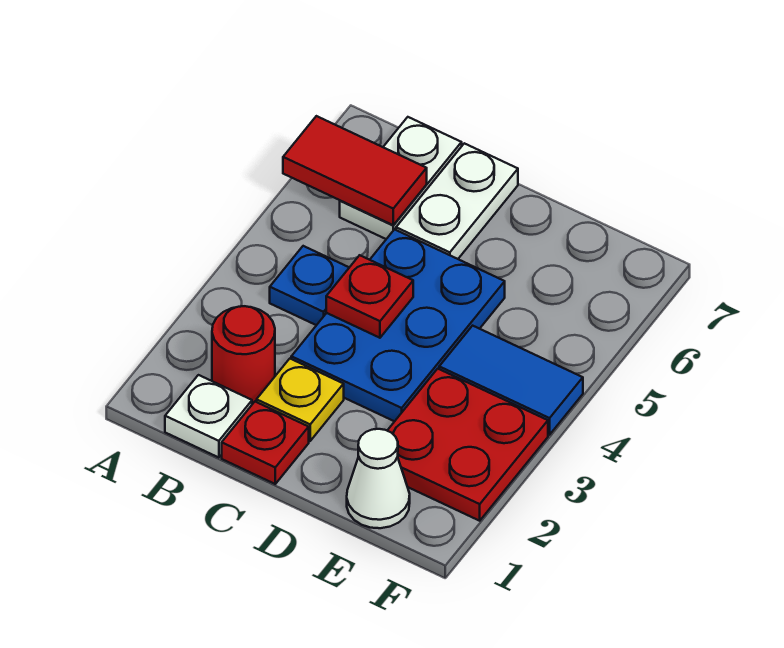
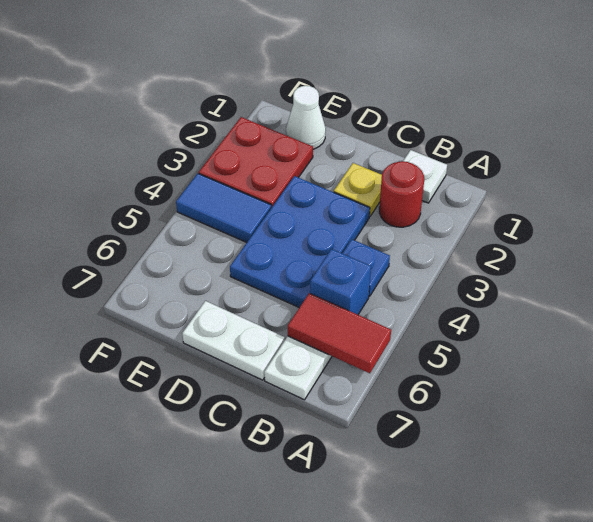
none -> blue brick B5 level 1
red plate C1 level 1 -> none
red plate C4 level 2 -> none
white plate C6:C7 level 1 -> white plate C7:D7 level 1

